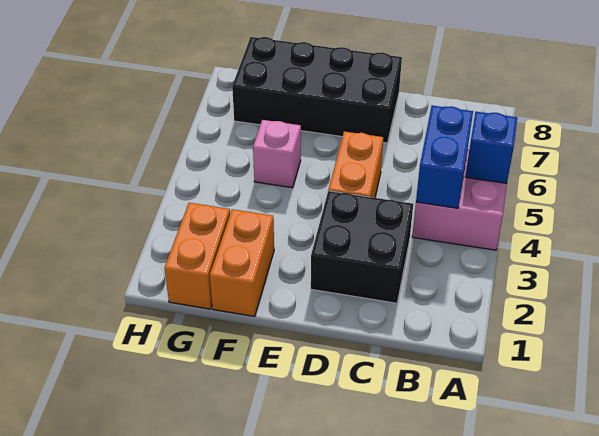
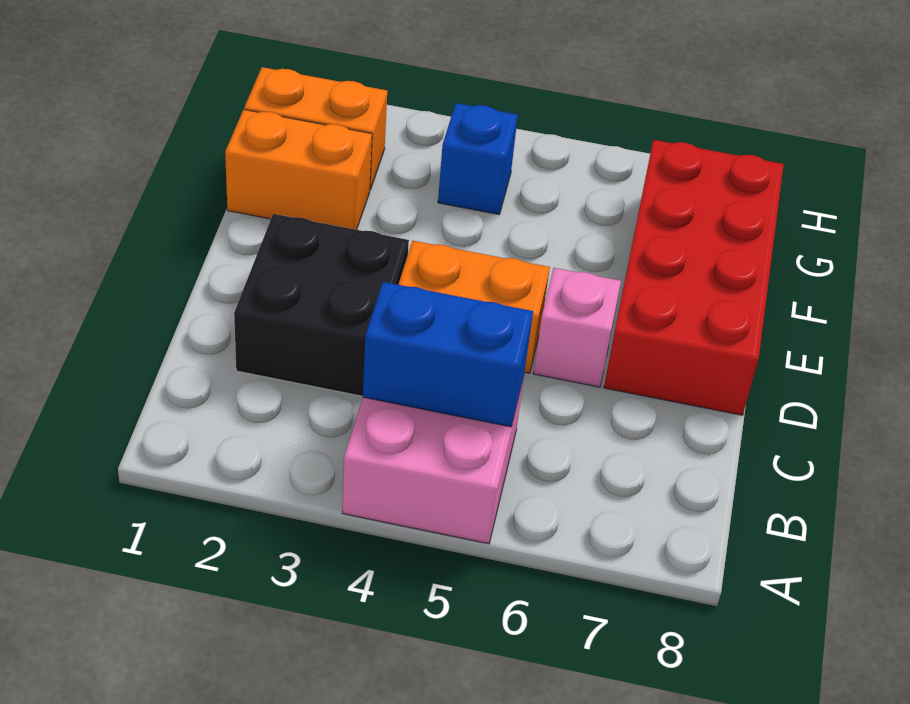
blue brick A5 level 2 -> blue brick G4 level 1
black brick D7:G8 level 1 -> red brick D7:G8 level 1
pink brick F5 level 1 -> pink brick D6 level 1

